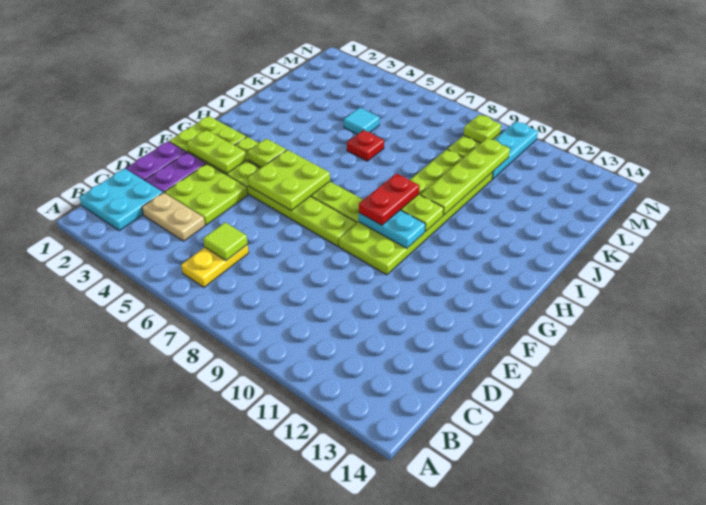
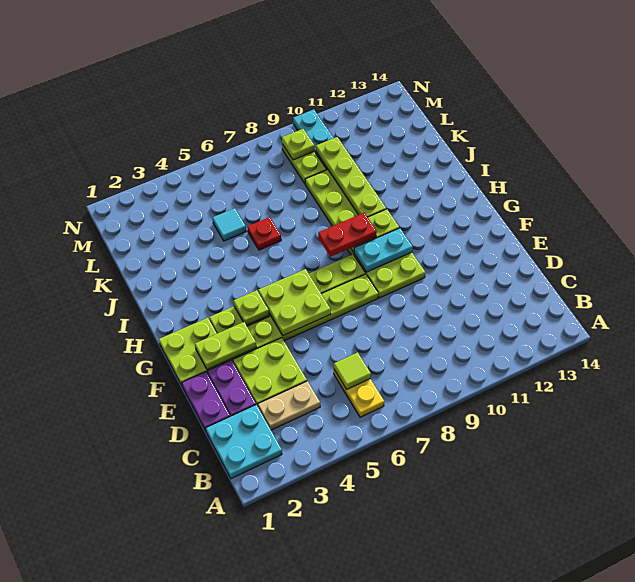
red plate G9:H9 level 3 -> red plate H8:H9 level 3

